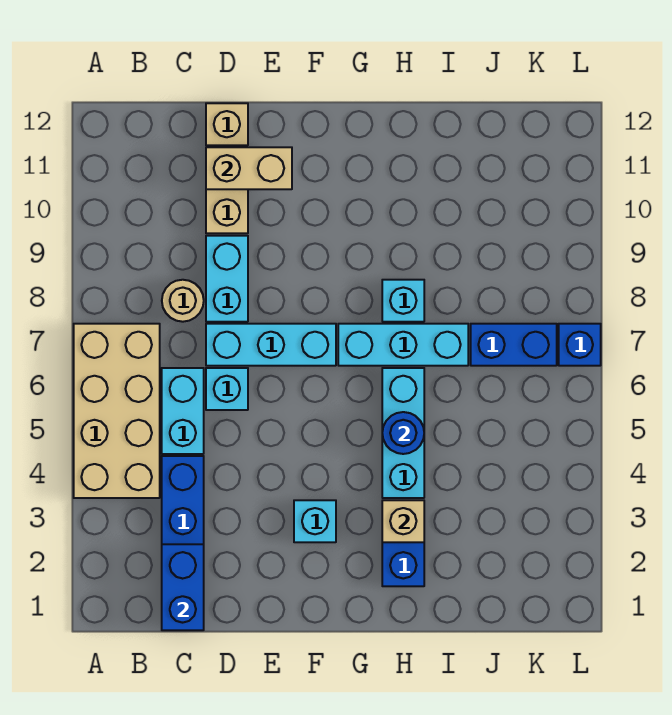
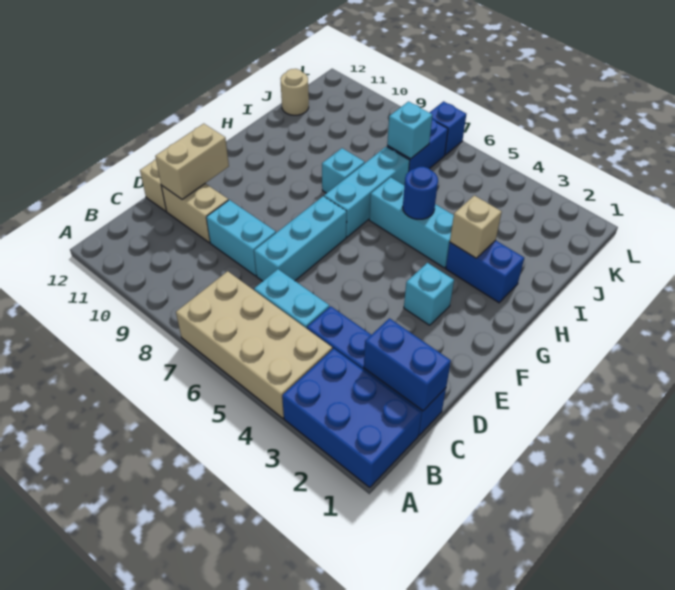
none -> blue brick A1:B3 level 1
tan round brick C8 level 1 -> tan round brick J12 level 1
cyan brick D6 level 1 -> cyan brick J7 level 2

